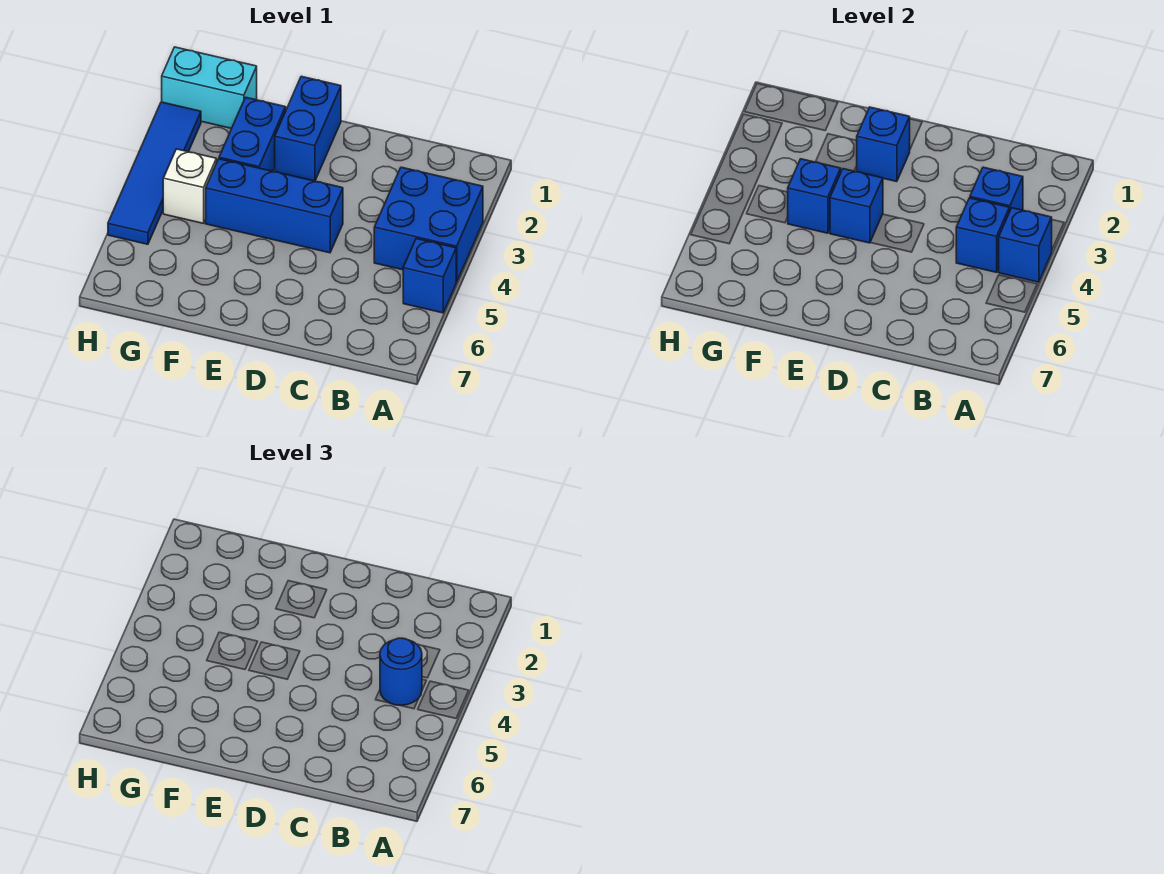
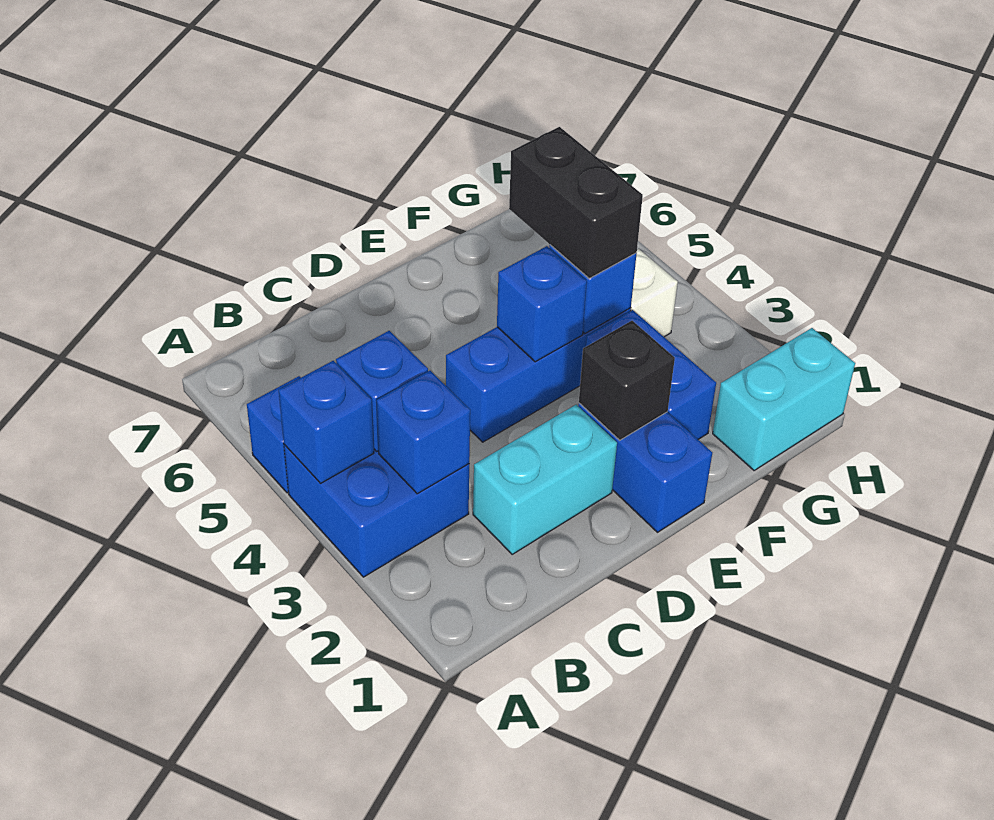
blue round brick B4 level 3 -> none
none -> cyan brick C2:D2 level 1
blue brick E2 level 2 -> black brick E2 level 2
none -> black brick F4:F5 level 3
blue tile H2:H5 level 1 -> none

